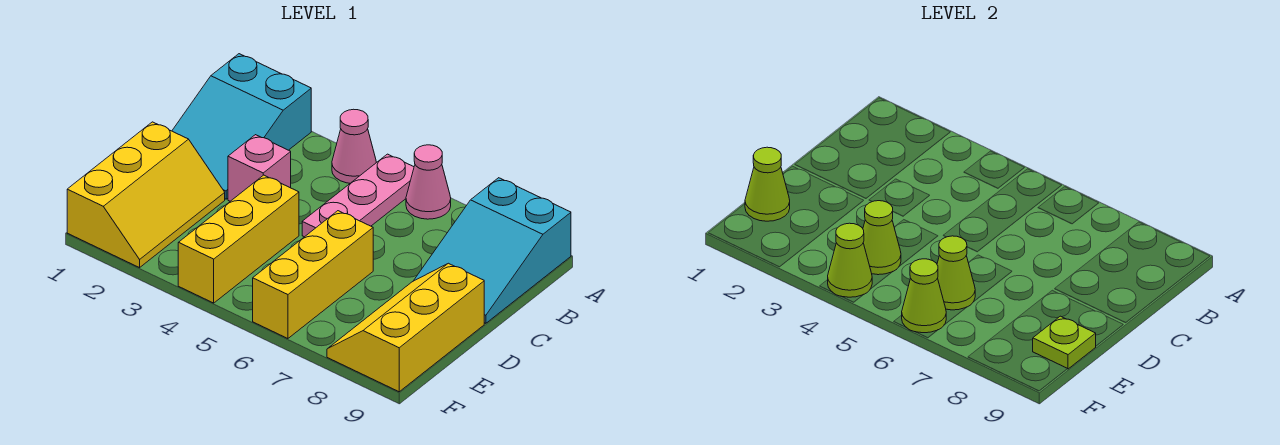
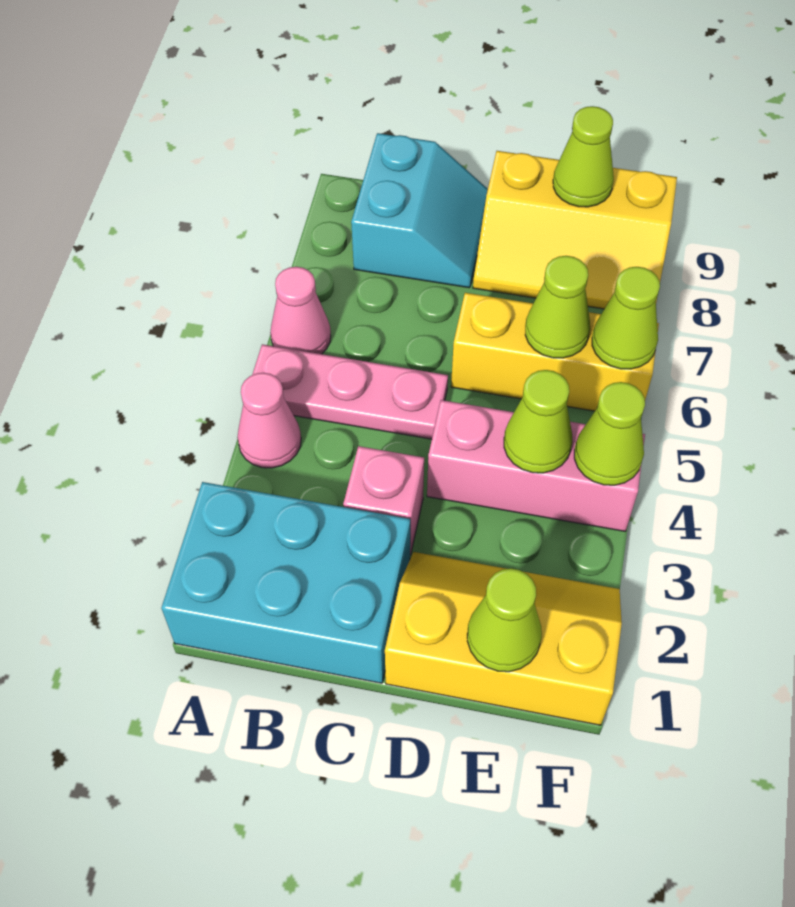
cyan slope A1:C2 level 1 top A -> cyan brick A1:C2 level 1
cyan slope A8:C9 level 1 top A -> cyan slope B8:C9 level 1 top B
yellow brick D4:F4 level 1 -> pink brick D4:F4 level 1
lime plate E9 level 2 -> lime cone E9 level 2

